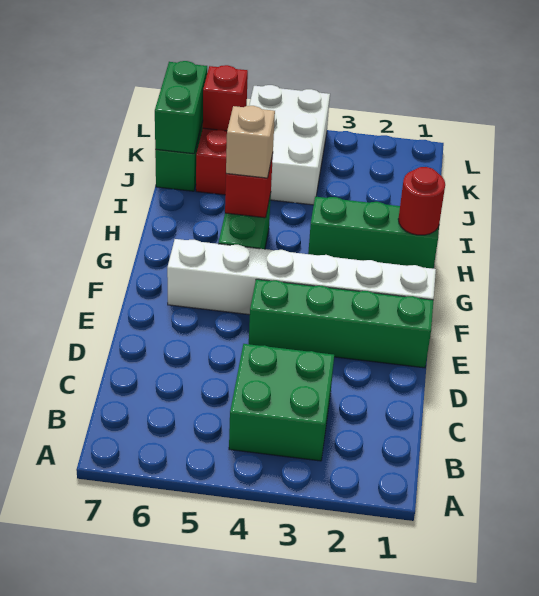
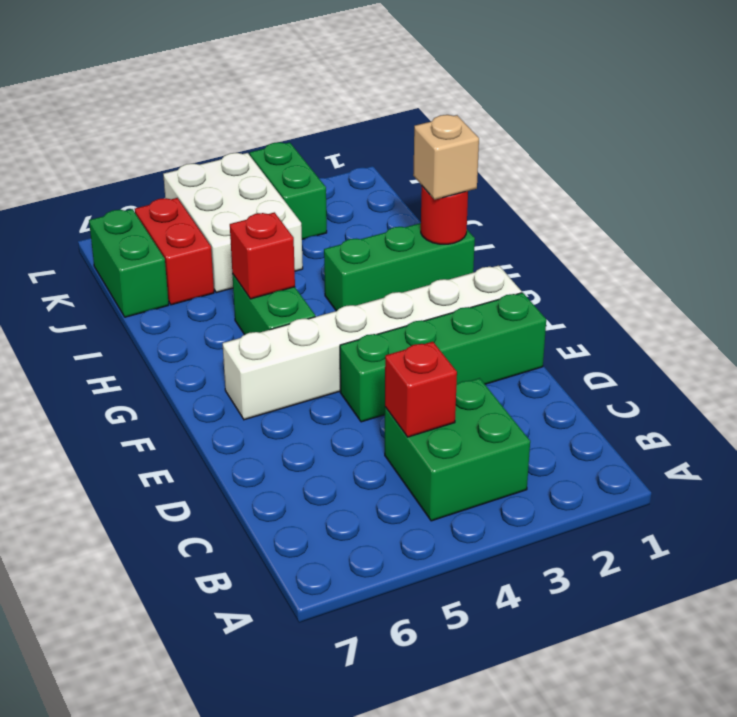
tan brick H5 level 3 -> tan brick H1 level 3
green brick J7:K7 level 2 -> green brick K3:L3 level 1
red brick K6 level 2 -> red brick C4 level 2

